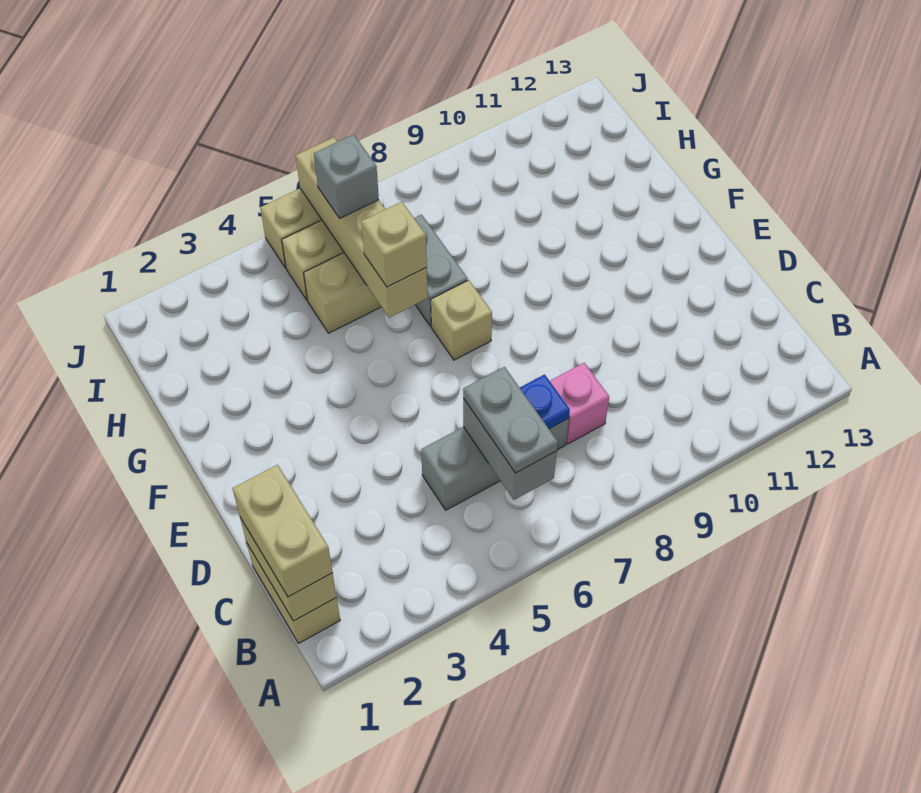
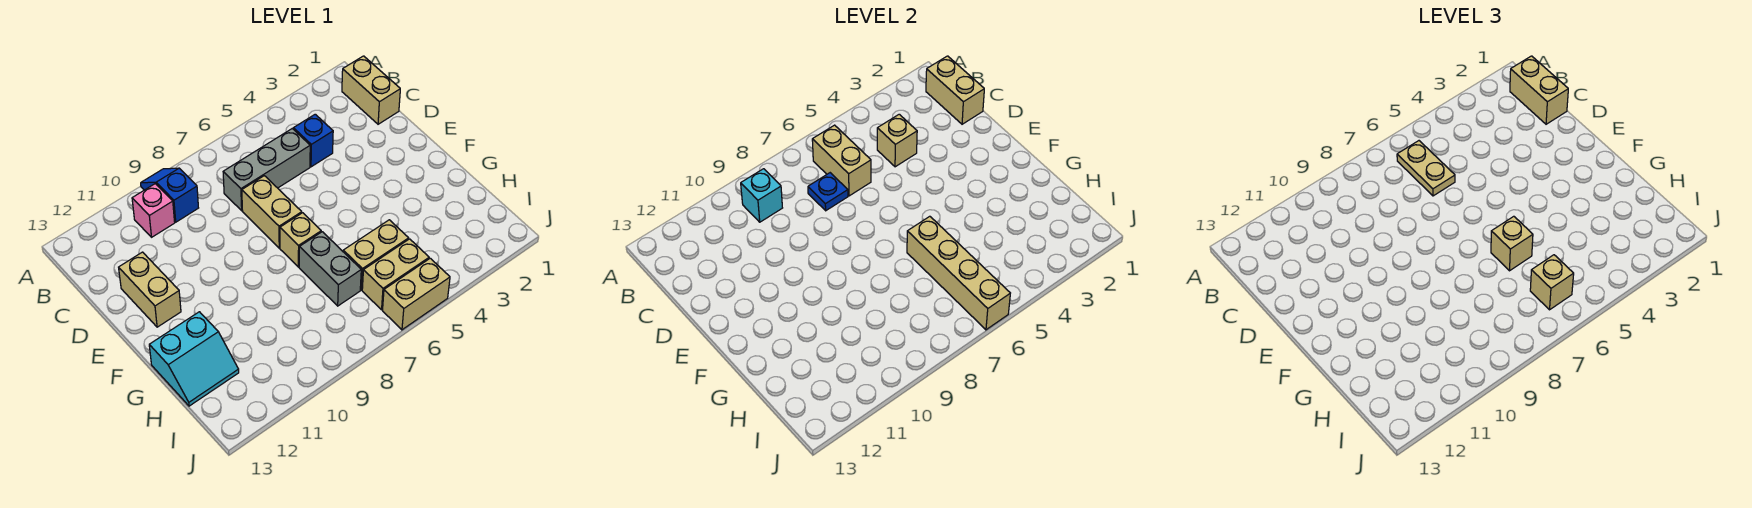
none -> blue slope A9:B9 level 1 top B
grey brick B6:C6 level 2 -> tan brick B6:C6 level 2
grey plate B6:C6 level 3 -> tan plate B6:C6 level 3
none -> cyan brick B9 level 2
none -> blue brick C4 level 1
none -> tan brick C4 level 2
pink brick C8 level 1 -> pink brick B10 level 1
none -> tan brick D7:E7 level 1
none -> tan brick D12:E12 level 1
none -> cyan slope G12:H13 level 1 top G
grey brick I6 level 3 -> tan brick I6 level 3

